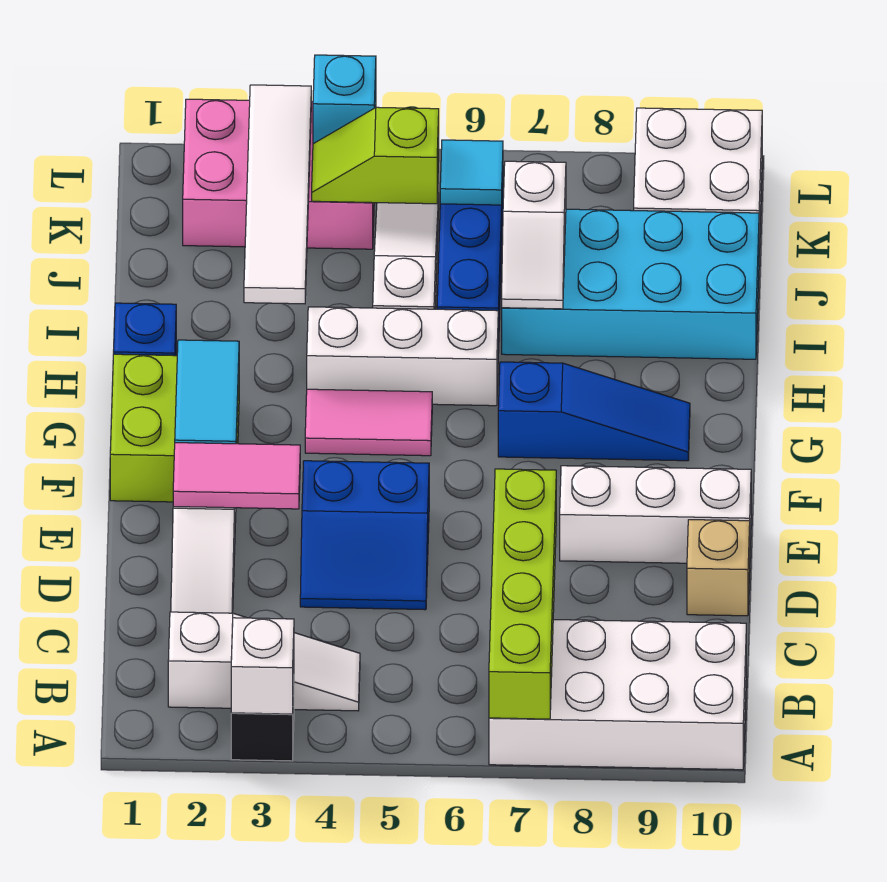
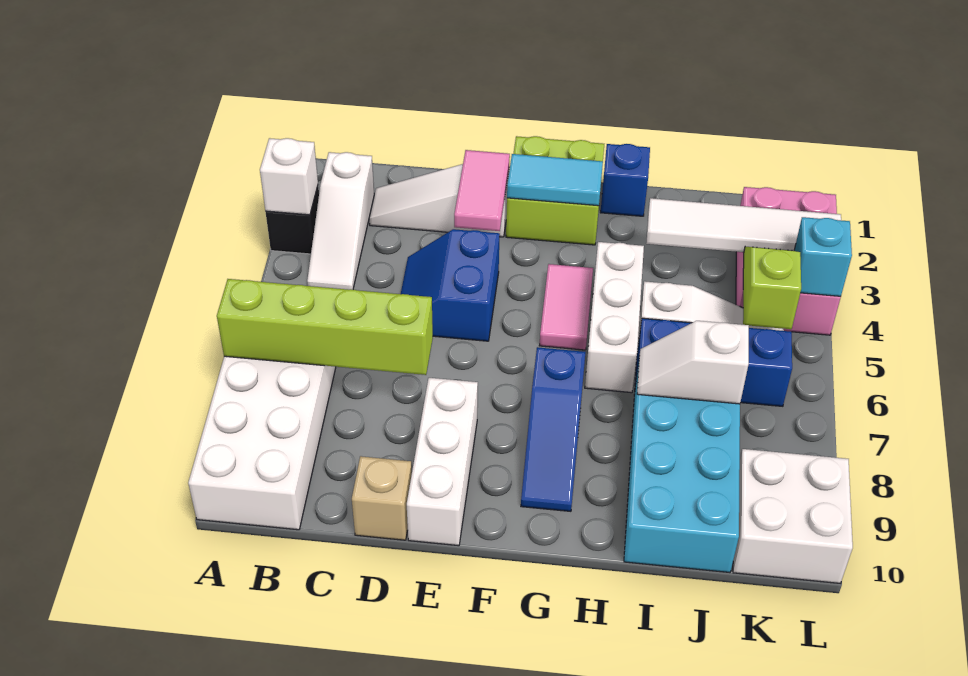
cyan tile K6 level 2 -> none

